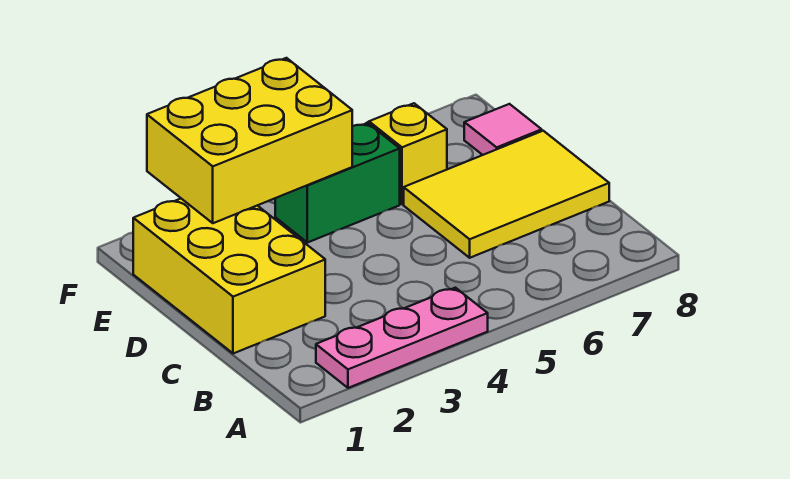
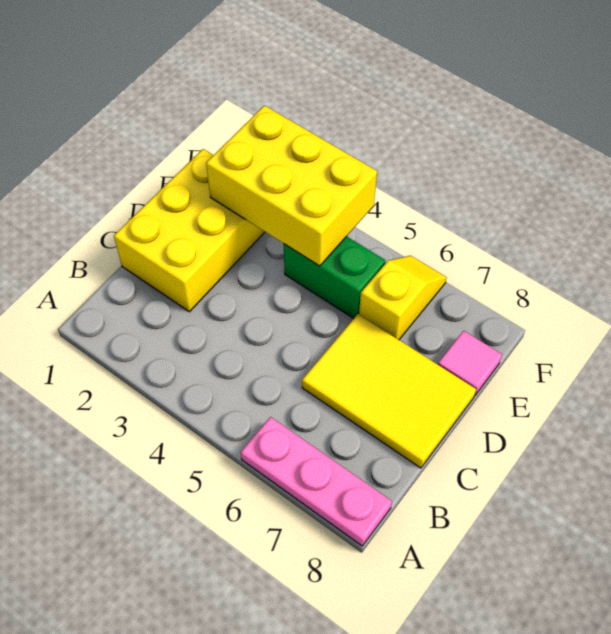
pink plate A2:A4 level 1 -> pink plate A6:A8 level 1

